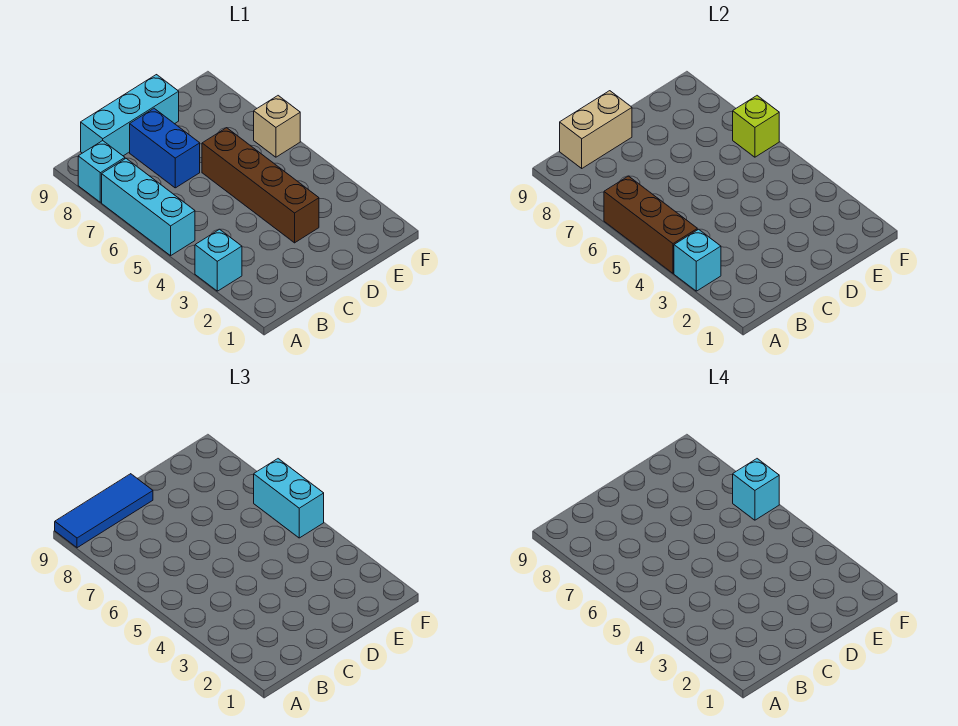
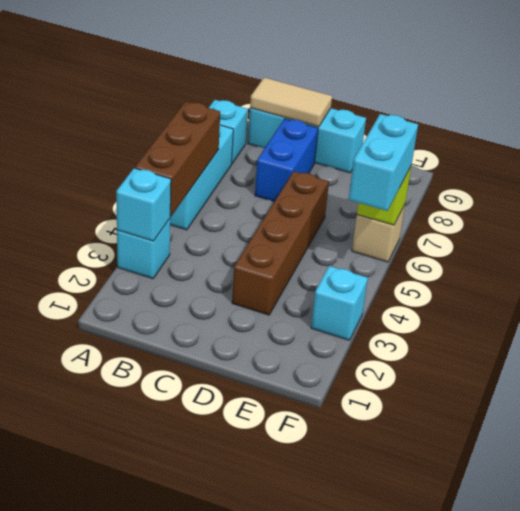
blue tile A9:C9 level 3 -> none
tan brick B9:C9 level 2 -> tan tile B9:C9 level 2
cyan brick F6 level 4 -> cyan brick F3 level 1

